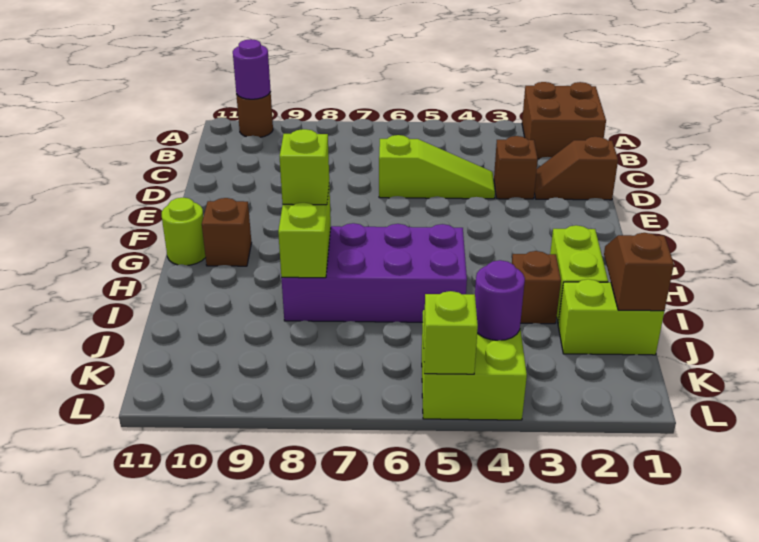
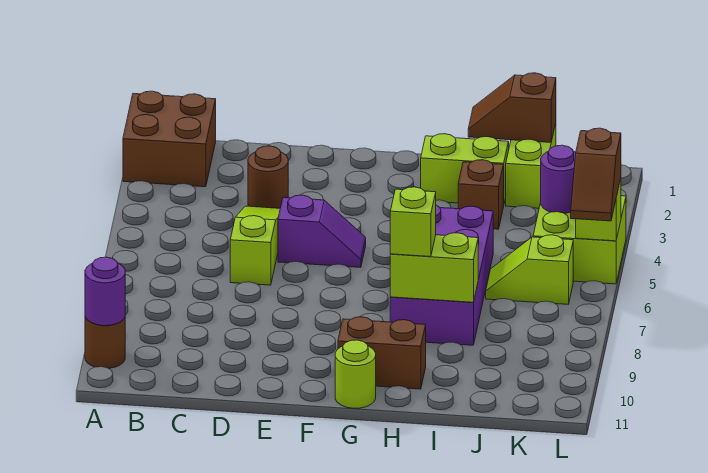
brown slope D1:D2 level 1 top 1 -> brown slope L5:L6 level 3 top 5
brown brick D3 level 1 -> brown round brick D3 level 1
none -> purple slope E5:F5 level 1 top E
brown brick G10 level 1 -> brown brick G10:H10 level 1
none -> lime slope J6:K6 level 1 top K

